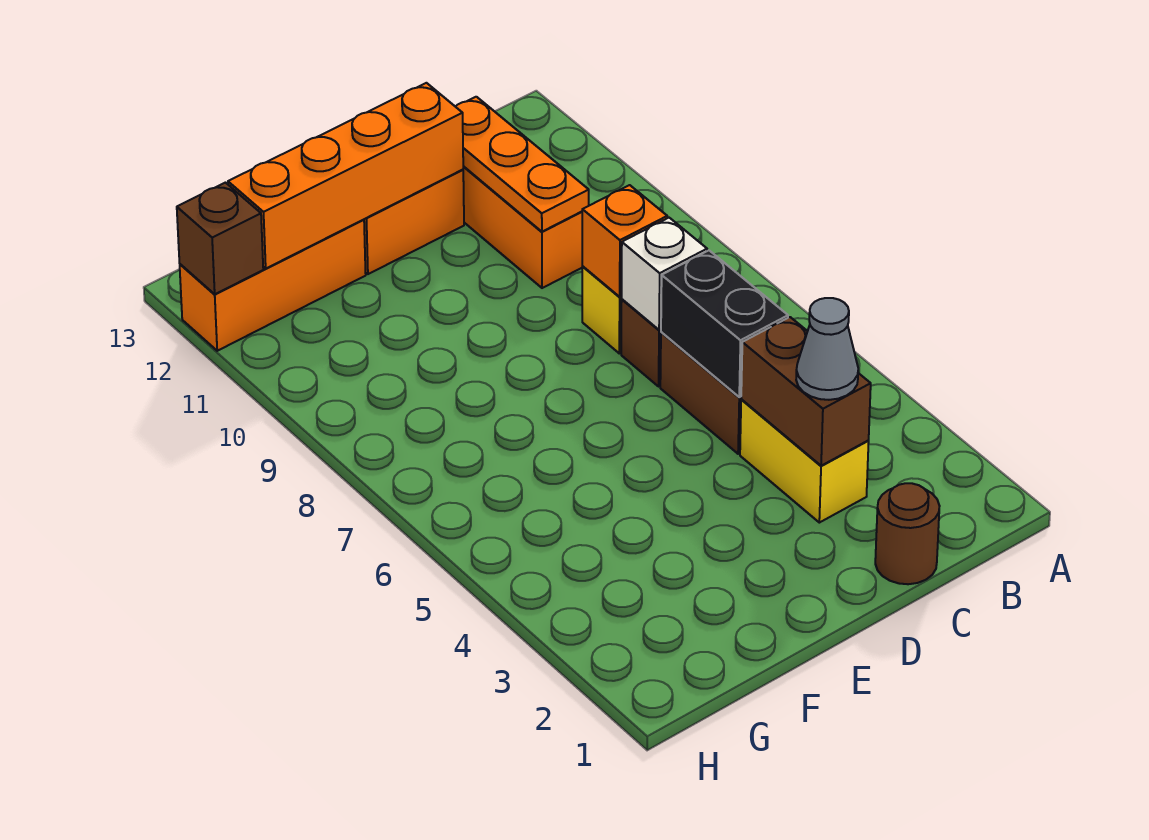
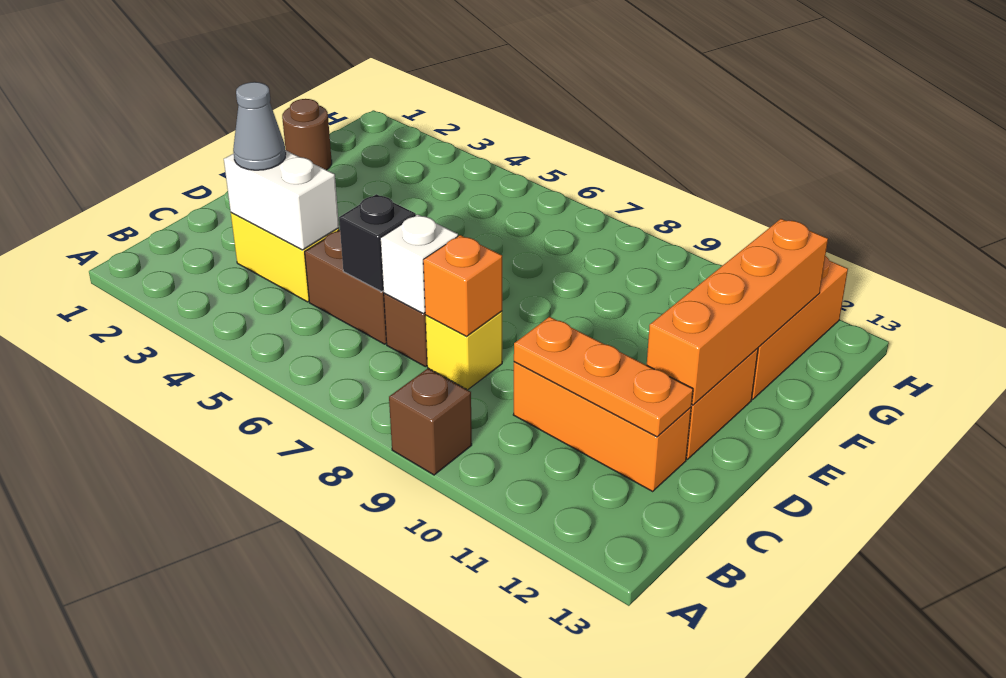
brown round brick C1 level 1 -> brown round brick F1 level 1
brown brick C3:C4 level 2 -> white brick C3:C4 level 2
black brick C5:C6 level 2 -> black brick C6 level 2
brown brick H12 level 2 -> brown brick A9 level 1

